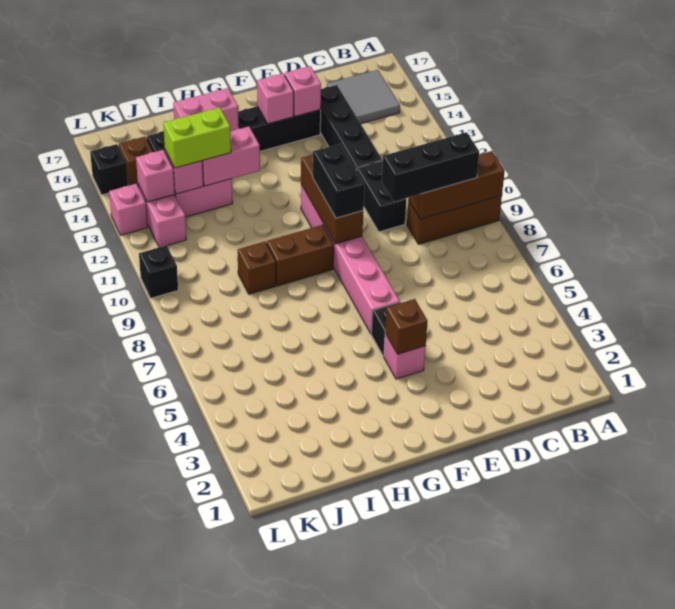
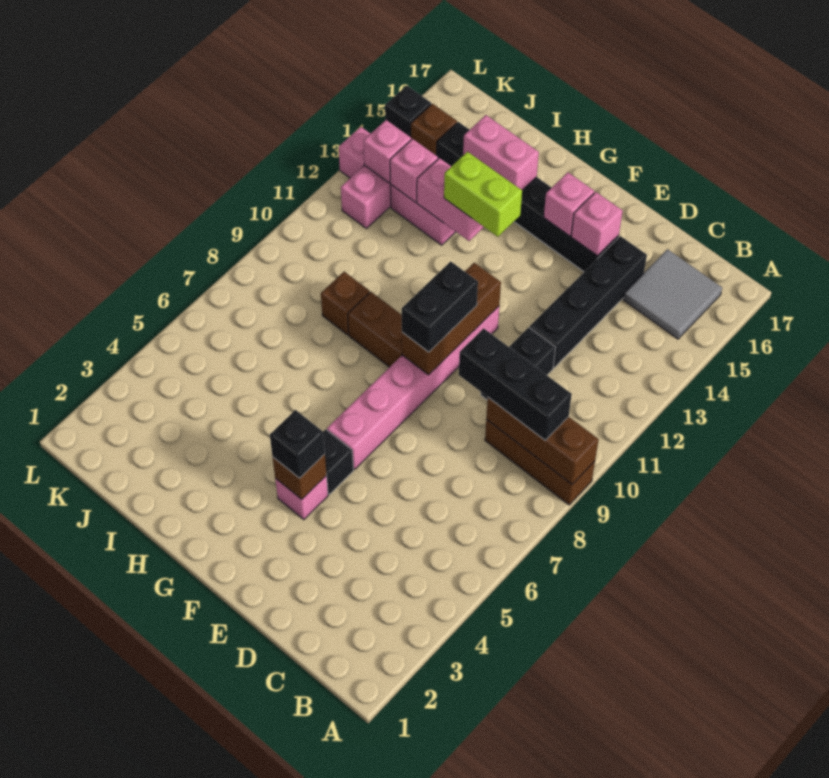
lime brick I13:J13 level 3 -> lime brick G13:H13 level 3
black brick L10 level 1 -> black brick F4 level 3

